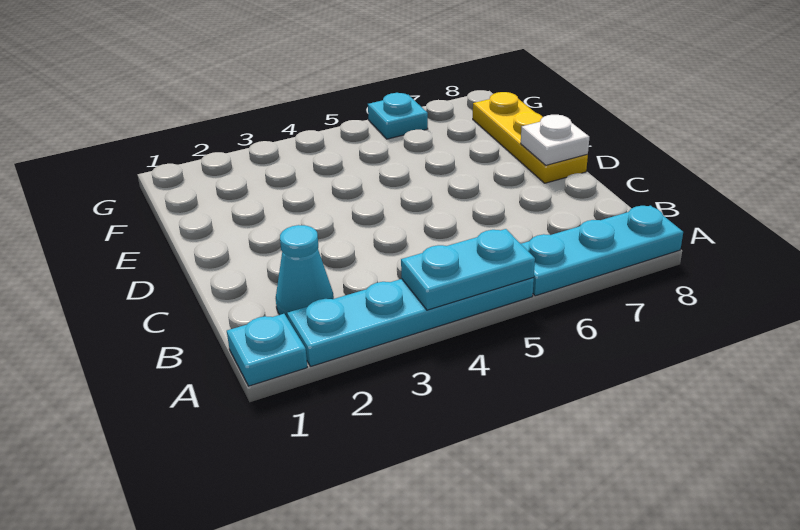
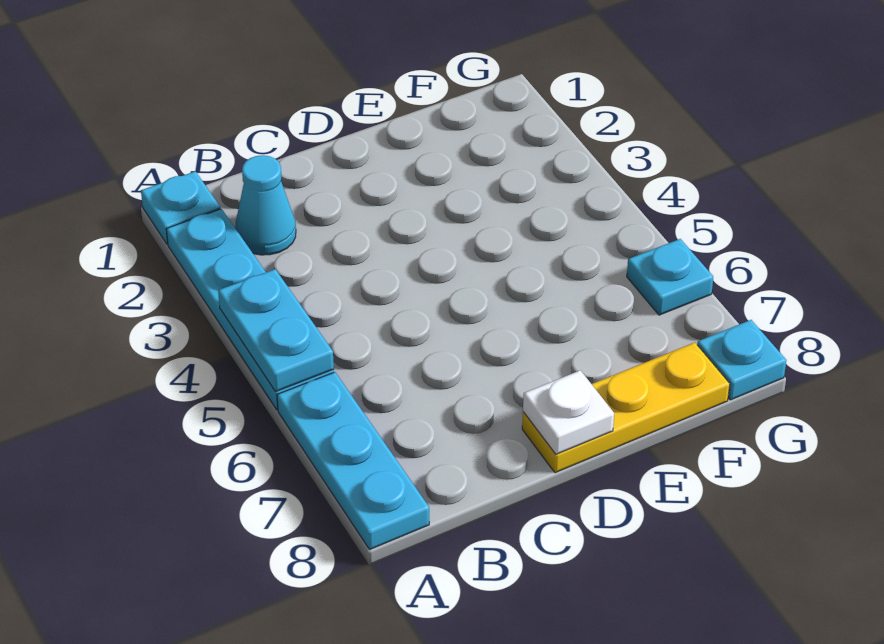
none -> cyan plate G8 level 1

